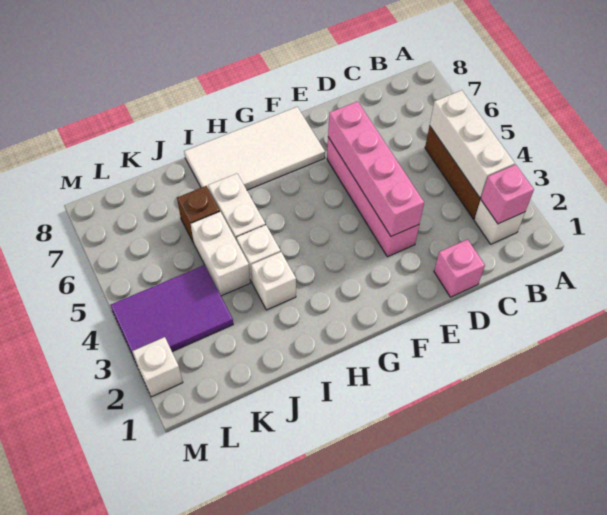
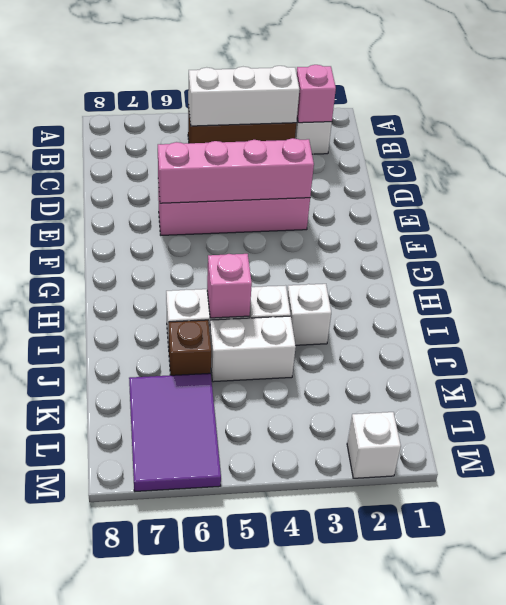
pink brick D1 level 1 -> pink brick I5 level 2
white tile F7:I8 level 1 -> none
purple tile K3:M4 level 1 -> purple tile K6:M7 level 1

